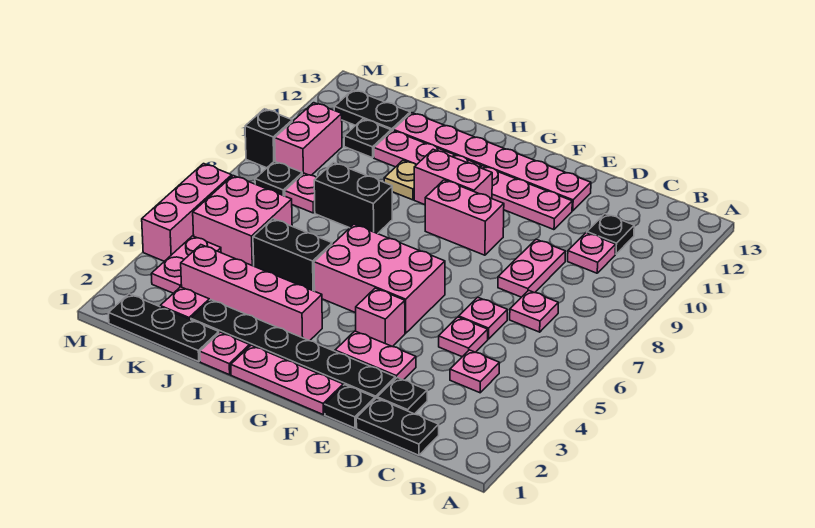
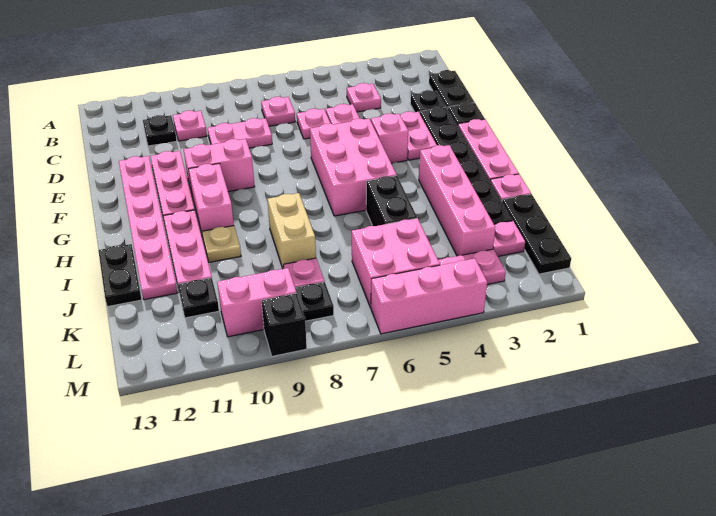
pink brick F9:G9 level 1 -> pink brick F9:F10 level 1
black brick I8:J8 level 1 -> tan brick I8:J8 level 1
black plate K12:L12 level 1 -> black plate I13:J13 level 1

